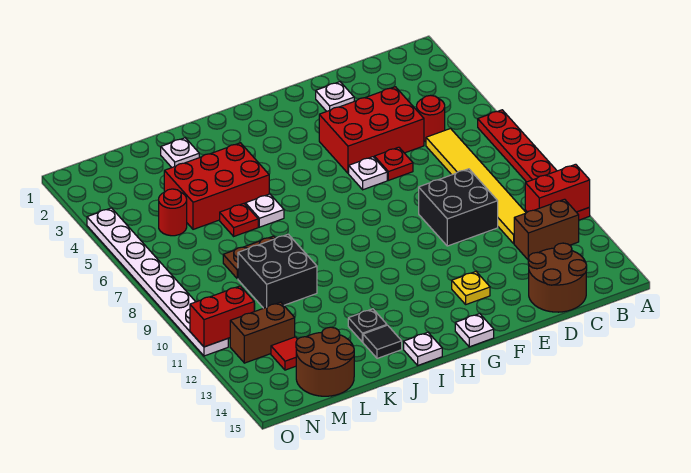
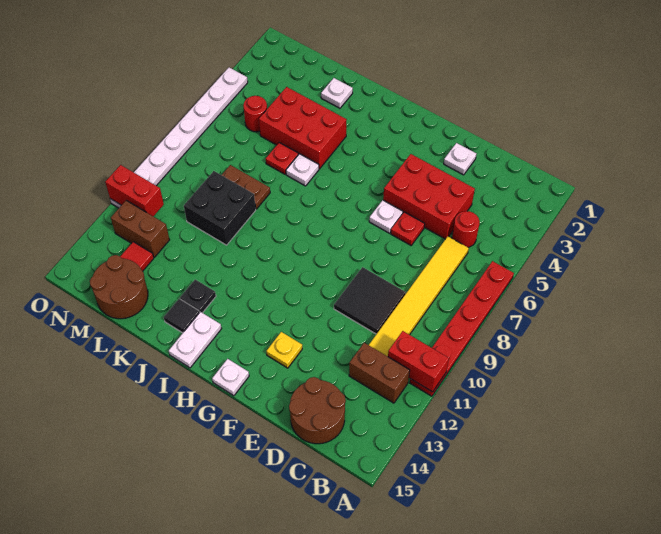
black brick D9:E10 level 1 -> black tile D9:E10 level 1
white plate I15 level 1 -> white plate I14:I15 level 1

